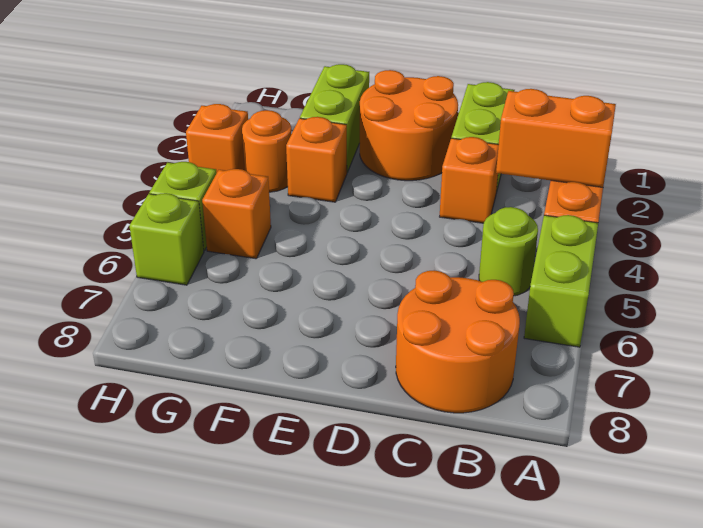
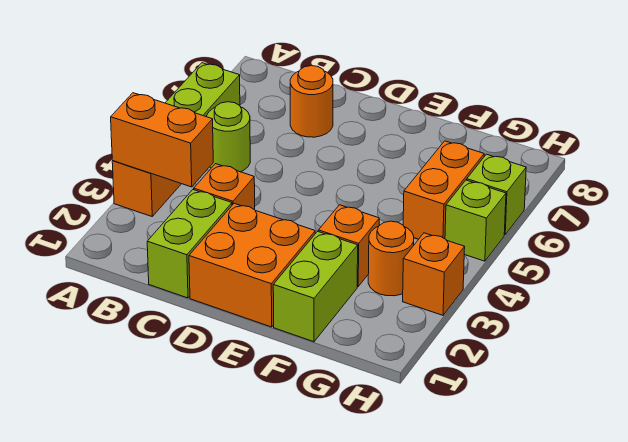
orange round brick B7:C8 level 1 -> orange round brick C7 level 1
orange round brick D1:E2 level 1 -> orange brick D1:E2 level 1
orange brick G5 level 1 -> orange brick G5:G6 level 1

